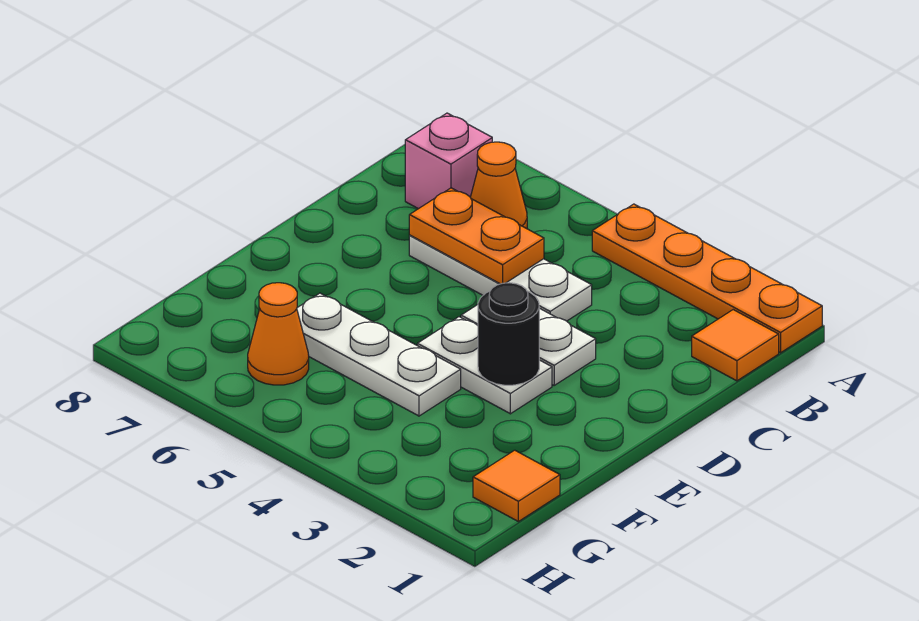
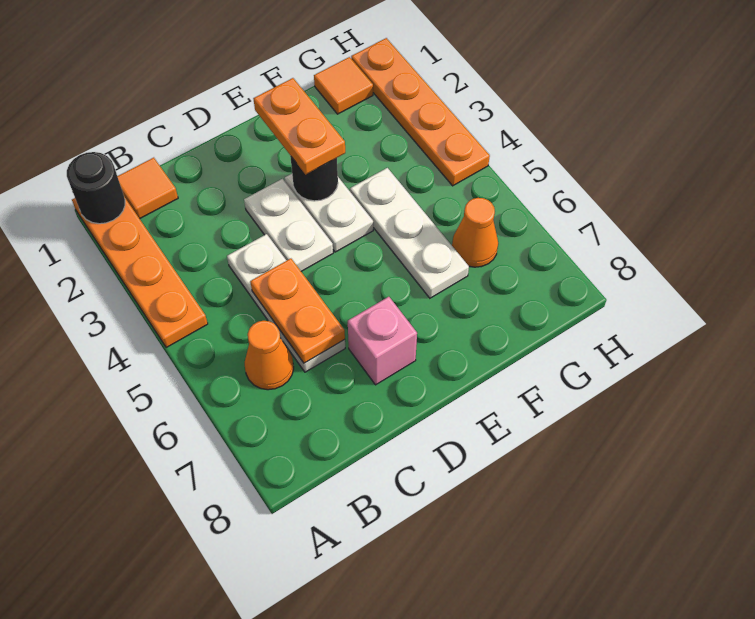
none -> black round brick A1 level 2
pink brick B7 level 1 -> pink brick D7 level 1
none -> orange plate E2:E3 level 3
none -> orange plate H1:H4 level 1

